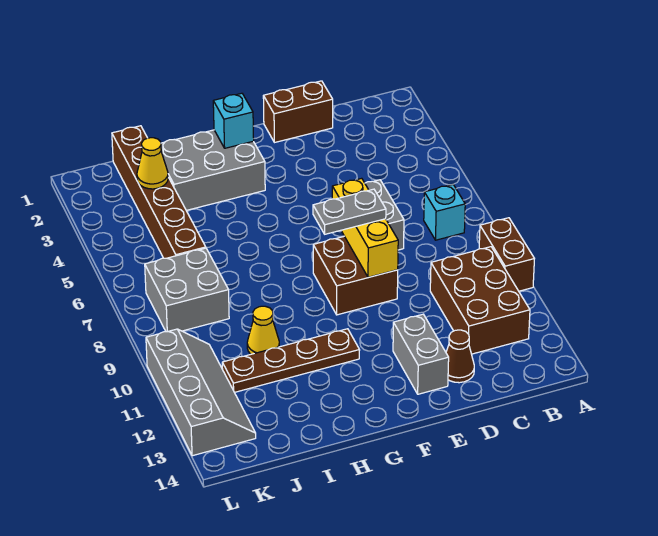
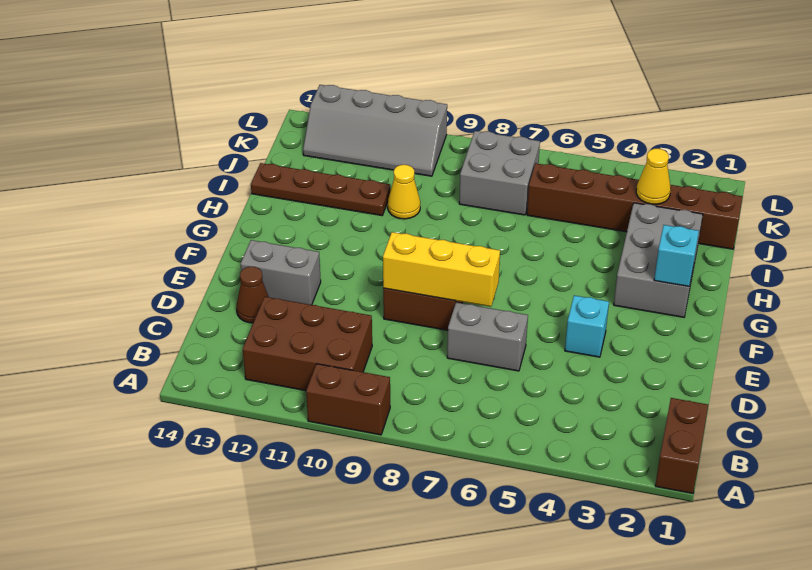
cyan brick B7 level 1 -> cyan brick E4 level 1
brown brick D1:E1 level 1 -> brown brick A1:B1 level 1
grey plate E8:F8 level 3 -> none
brown plate G11:J11 level 1 -> brown plate I11:I14 level 1

